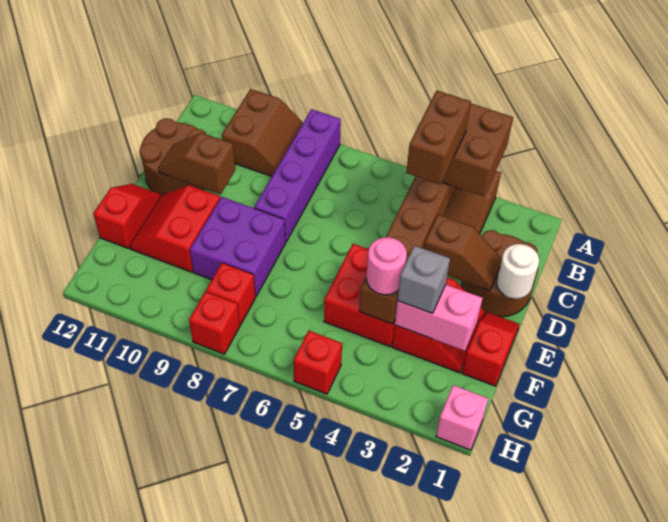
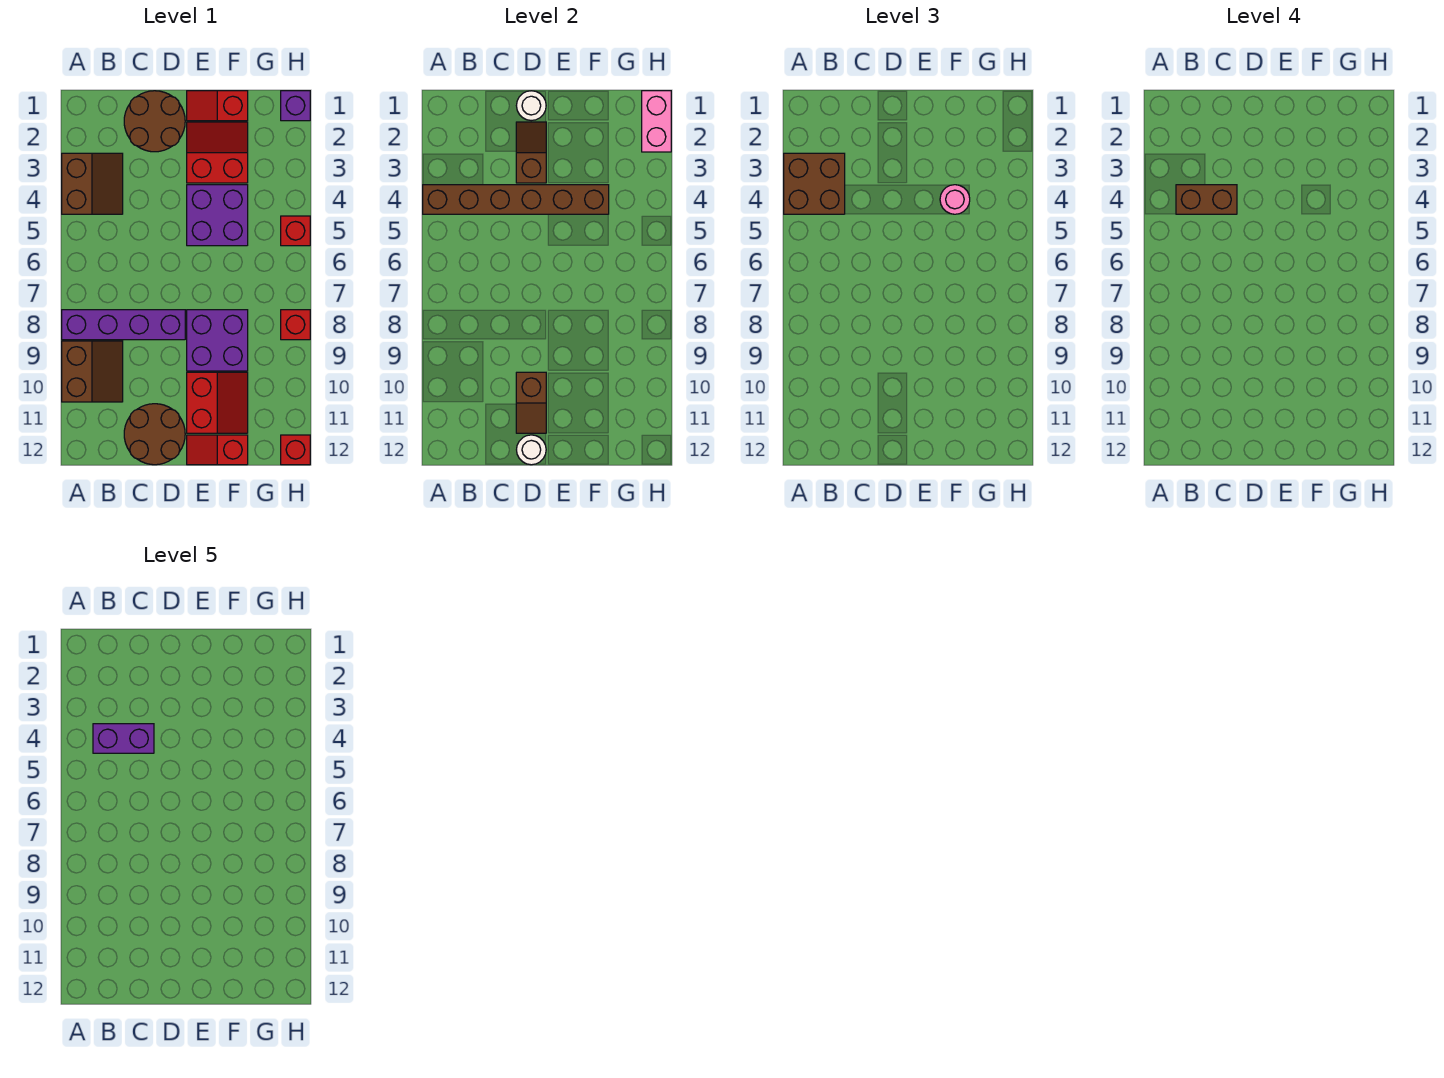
brown slope A9:B10 level 1 top 10 -> brown slope A9:B10 level 1 top A
none -> purple brick B4:C4 level 5
none -> white round brick D12 level 2
red brick E4:F5 level 1 -> purple brick E4:F5 level 1
red slope E10:F11 level 1 top 10 -> red slope E10:F11 level 1 top E
pink brick F2:F3 level 2 -> pink brick H1:H2 level 2
grey brick F3 level 3 -> none
red brick G8 level 1 -> red brick H12 level 1
pink brick H1 level 1 -> purple brick H1 level 1

